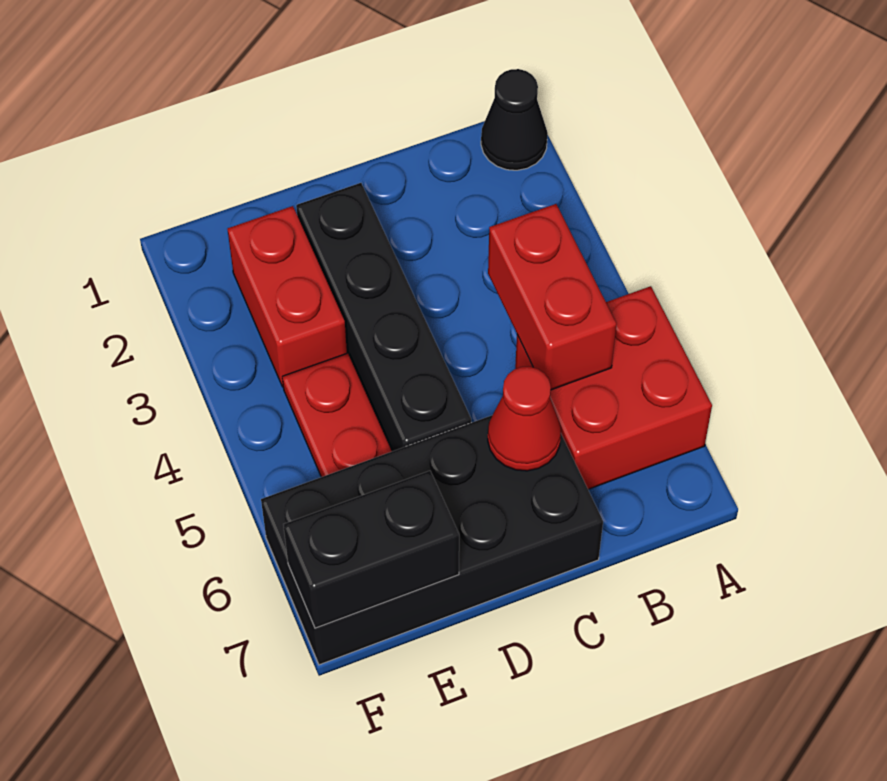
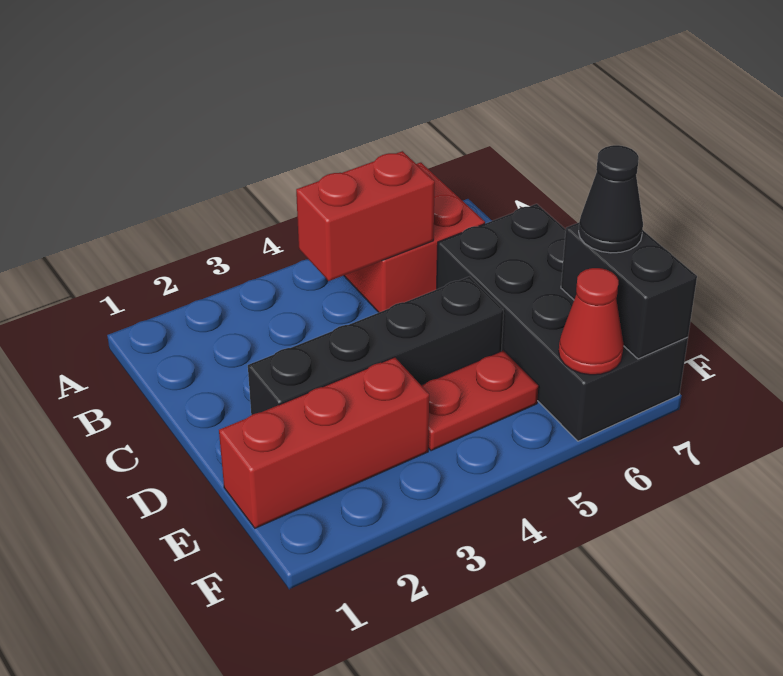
black cone A1 level 1 -> black cone E7 level 3
red cone C6 level 2 -> red cone F6 level 2
red brick E2:E3 level 1 -> red brick E1:E3 level 1

